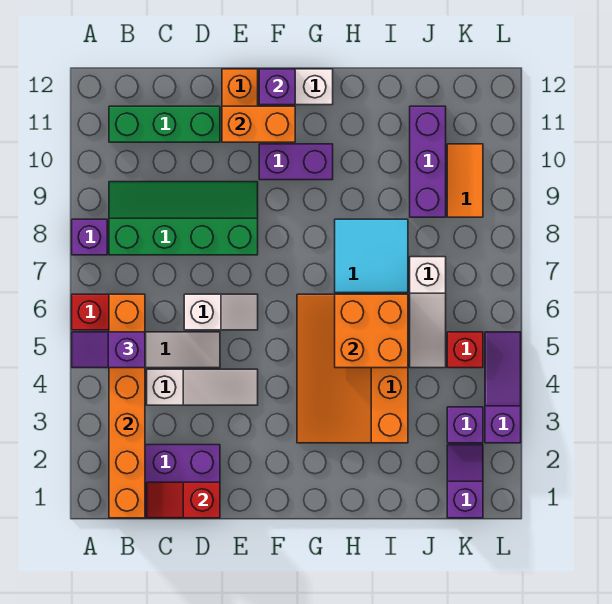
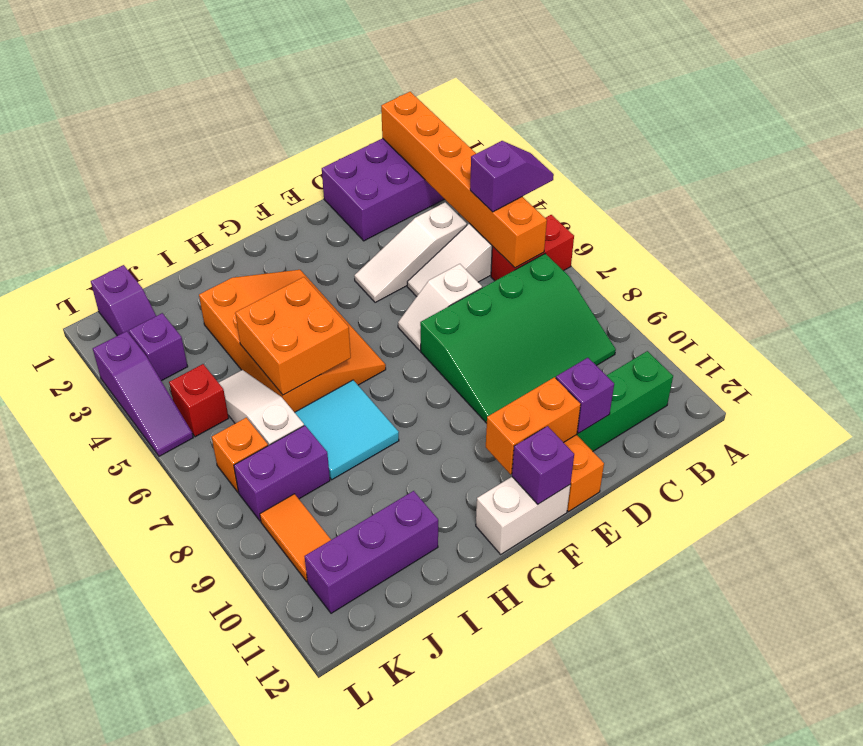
purple brick A8 level 1 -> purple brick D11 level 2
green slope B8:E9 level 1 top 8 -> green slope B7:E9 level 1 top 7
red slope C1:D1 level 2 top D -> none
purple brick F10:G10 level 1 -> purple brick J8:K8 level 1
purple brick J9:J11 level 1 -> purple brick I11:K11 level 1
none -> orange brick K7 level 1

